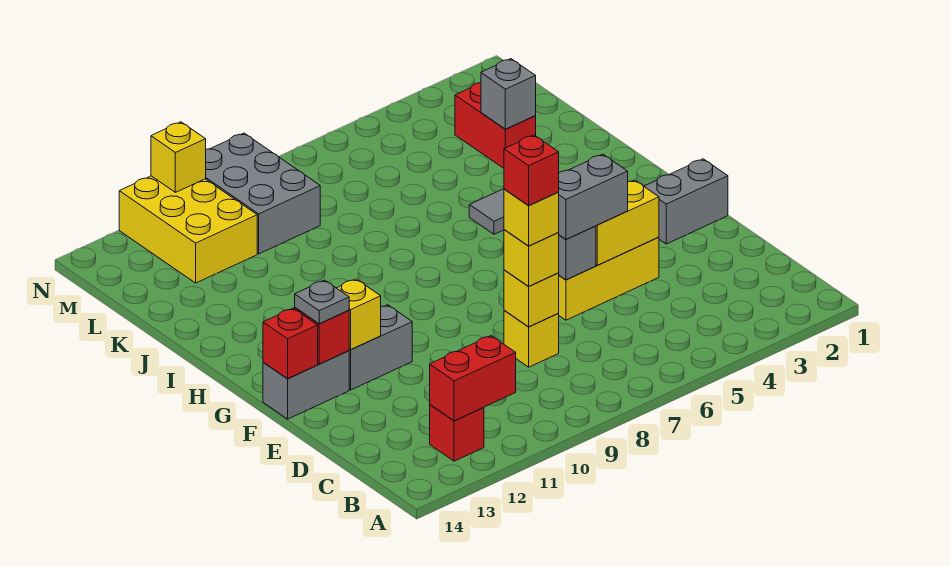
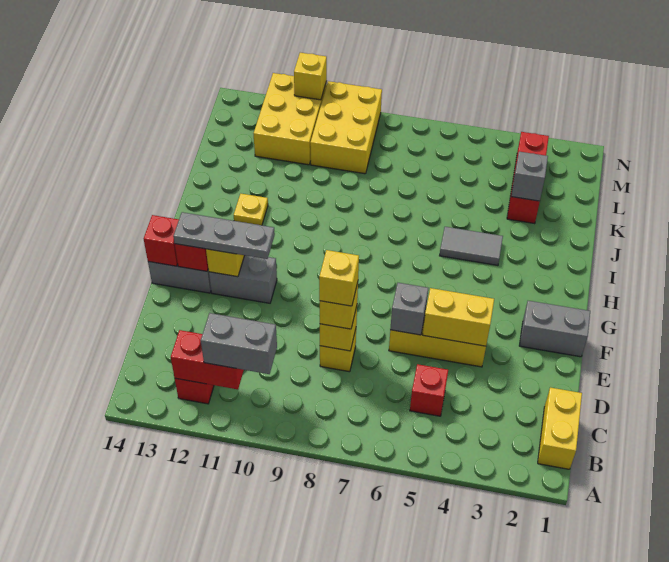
none -> yellow brick B1:C1 level 1
red brick D8 level 5 -> red brick C5 level 1
grey brick E5:E6 level 3 -> grey brick B10:B11 level 3
grey plate F13 level 3 -> grey plate F11:F13 level 3
none -> yellow plate I12 level 1
red brick K3:L3 level 1 -> red brick K3:M3 level 1
grey brick L9:N10 level 1 -> yellow brick L9:N10 level 1

